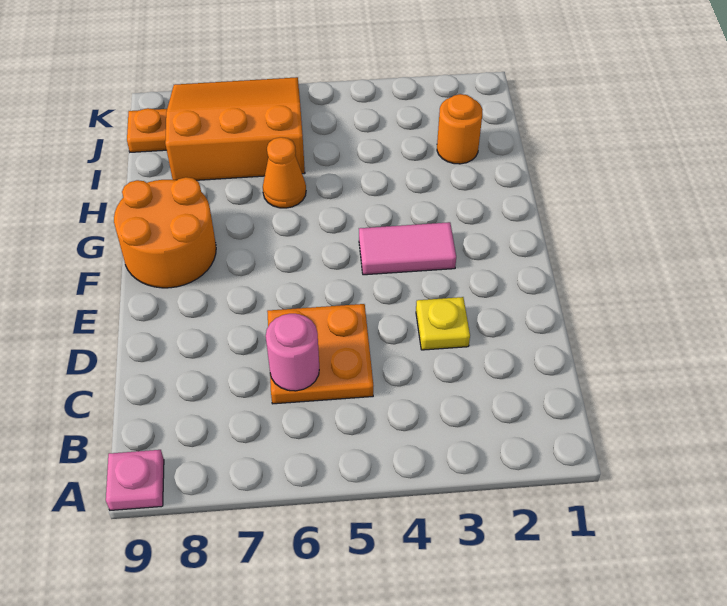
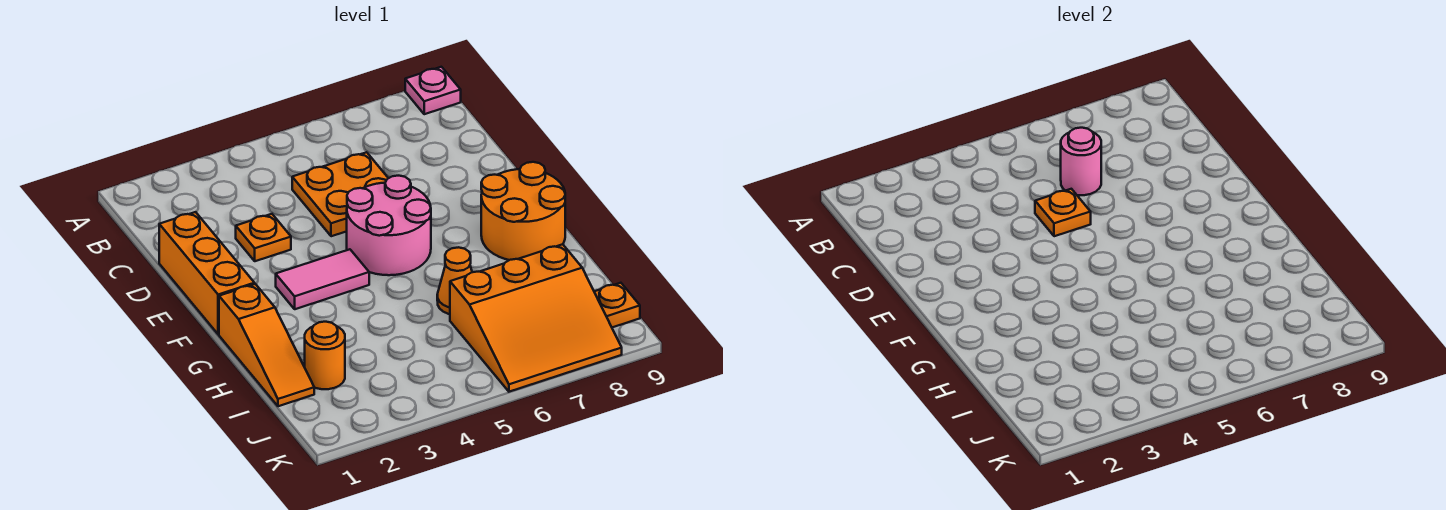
none -> orange brick D1:F1 level 1
yellow plate D3 level 1 -> orange plate D3 level 1
none -> orange plate D5 level 2
none -> pink round brick E5:F6 level 1
none -> orange slope G1:I1 level 1 top G

